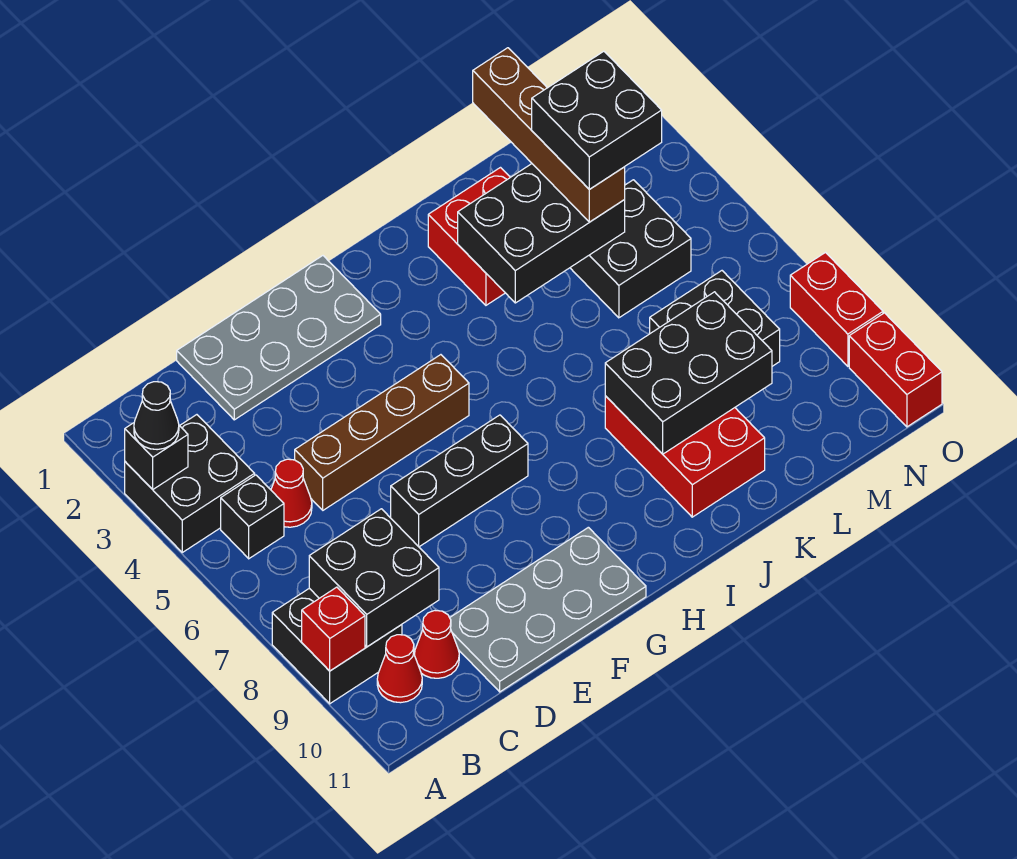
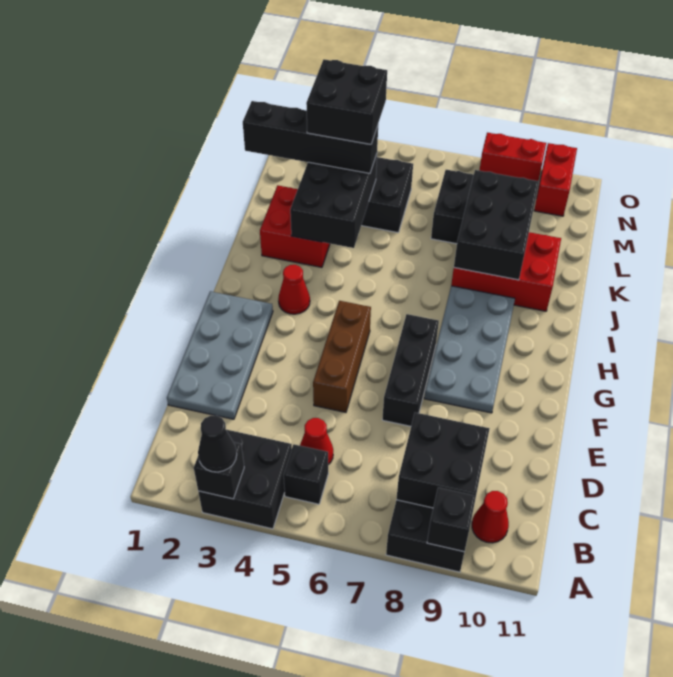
red brick A9 level 2 -> black brick A9 level 2
red cone C10 level 1 -> red cone H3 level 1
brown brick D5:G5 level 1 -> brown brick E5:G5 level 1
grey plate D10:G11 level 1 -> grey plate F8:I9 level 1
brown brick L1:L4 level 3 -> black brick L1:L4 level 3
red brick O10:O11 level 1 -> red brick N10:O10 level 1

